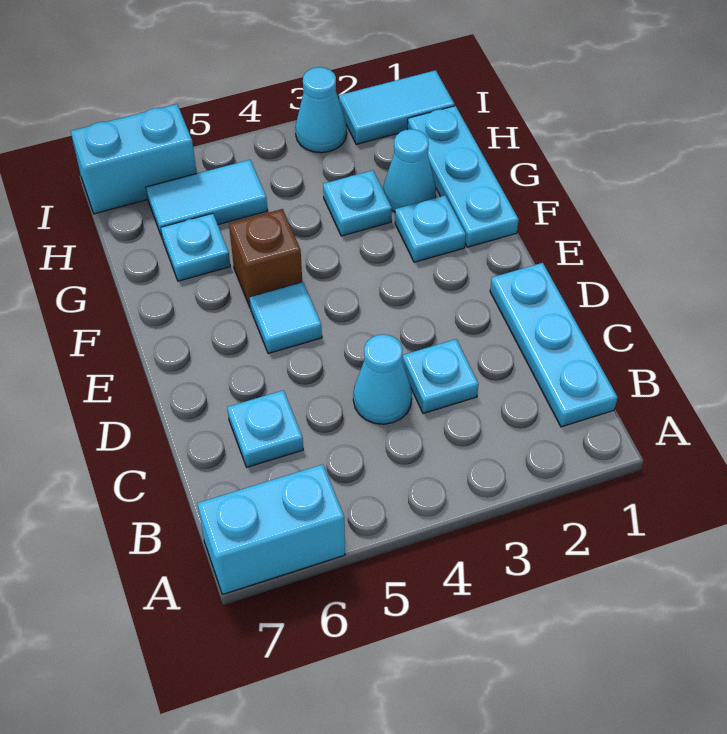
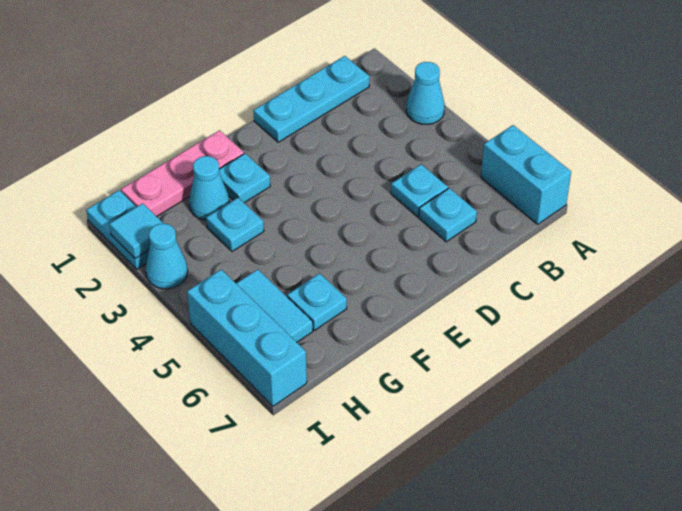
cyan plate C3 level 1 -> cyan plate C5 level 1
cyan cone C4 level 1 -> cyan cone A3 level 1
cyan tile E5 level 1 -> cyan tile I2 level 2
cyan plate F1:H1 level 1 -> pink plate F1:H1 level 1
brown brick F5 level 1 -> none
cyan tile I1:I2 level 1 -> cyan plate I1:I2 level 1
cyan brick I6:I7 level 1 -> cyan brick I5:I7 level 1

